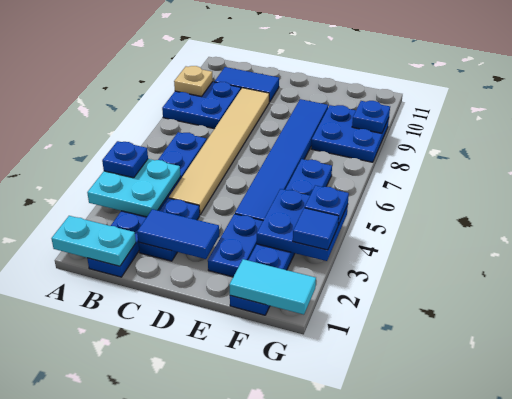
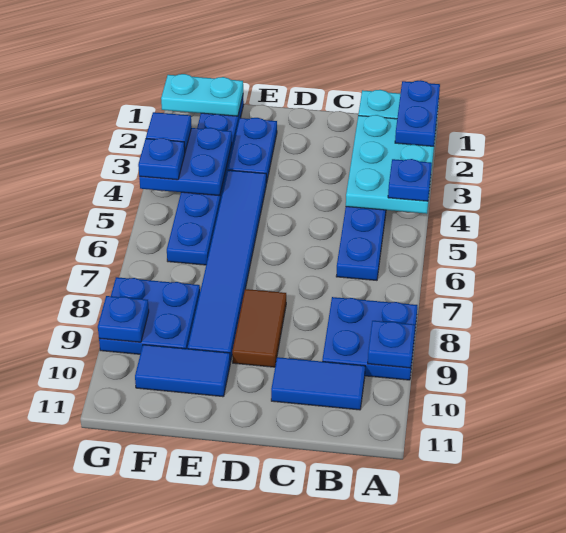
cyan plate A3:B4 level 2 -> cyan plate A2:B4 level 2
tan plate A9 level 2 -> blue plate A9 level 2
blue plate C2:C3 level 1 -> blue plate A1:A2 level 3
blue tile C2:D2 level 2 -> blue tile E10:F10 level 1
tan tile C4:C9 level 1 -> none
none -> brown tile D8:D9 level 1
cyan tile F1:G1 level 2 -> cyan plate F1:G1 level 2

